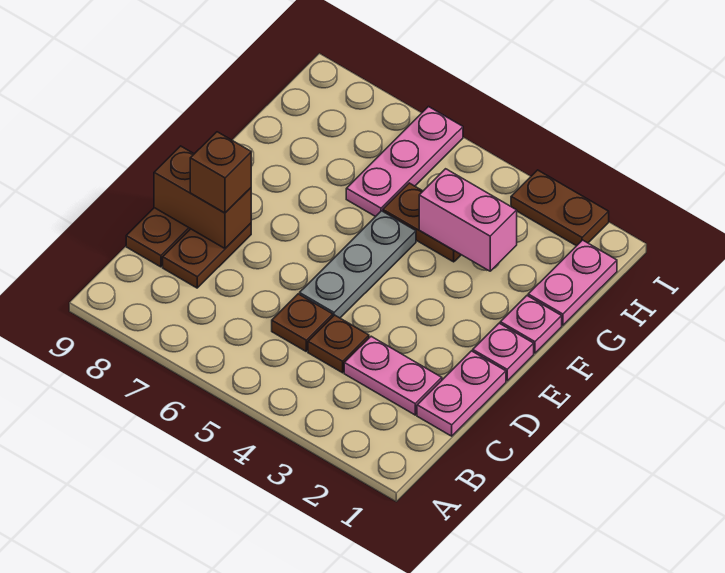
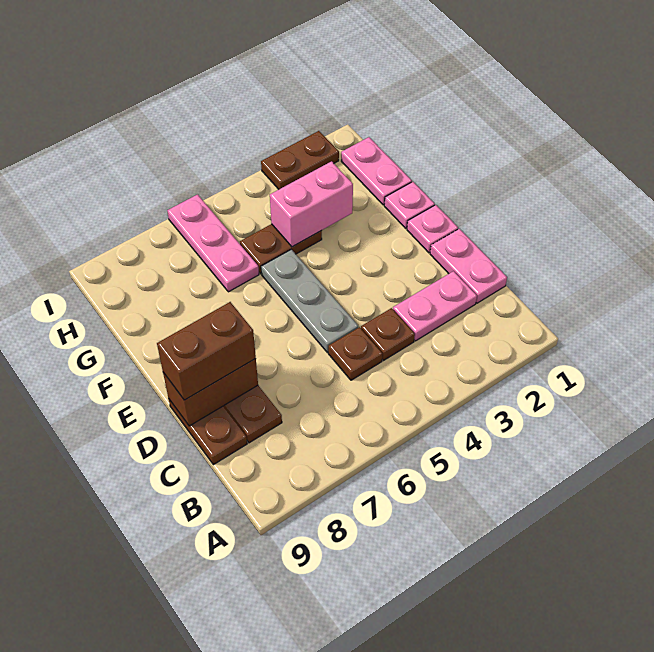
brown brick D8 level 3 -> brown brick D8:D9 level 3

